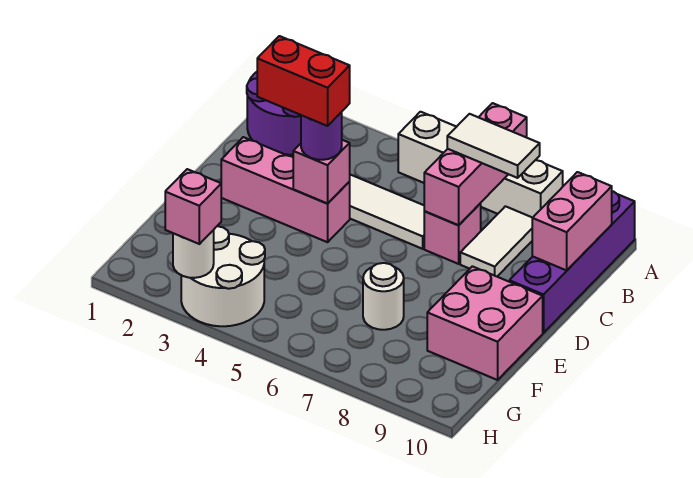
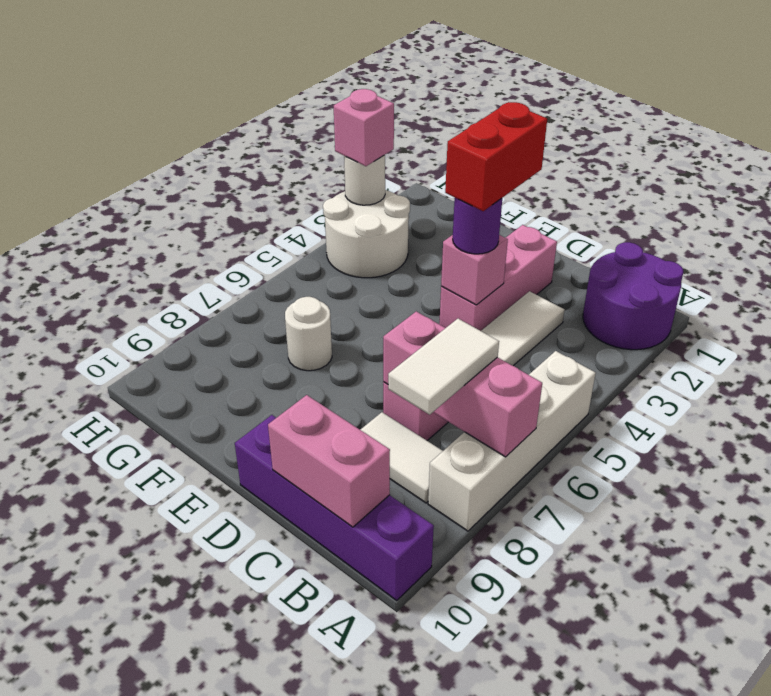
pink brick E9:F10 level 1 -> none

